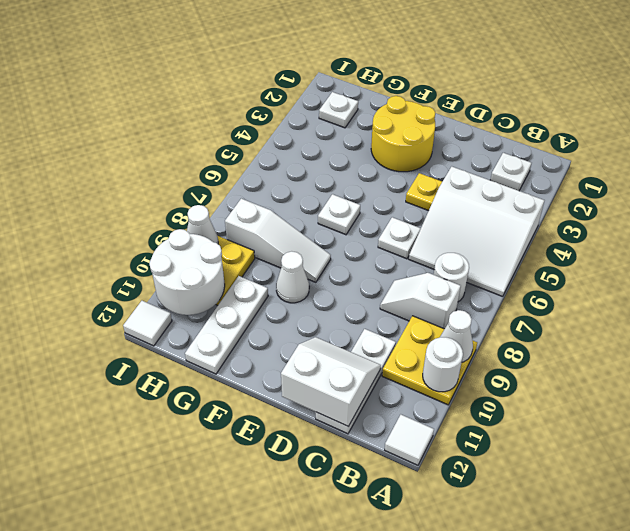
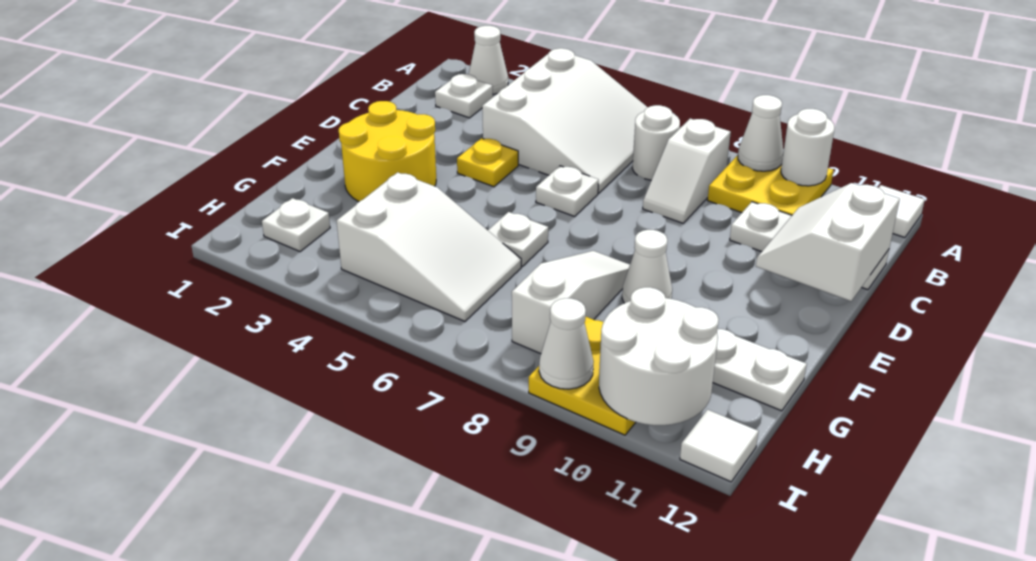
none -> white cone A2 level 1
none -> white slope G4:H6 level 1 top 4

